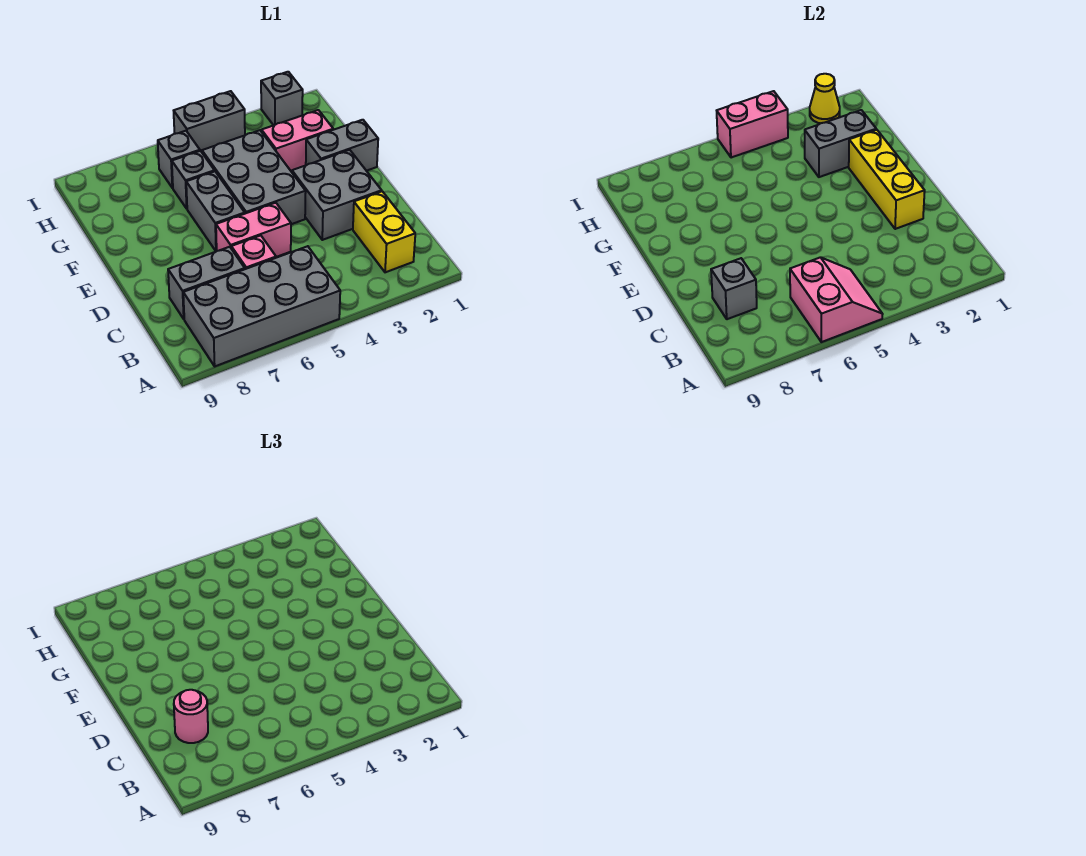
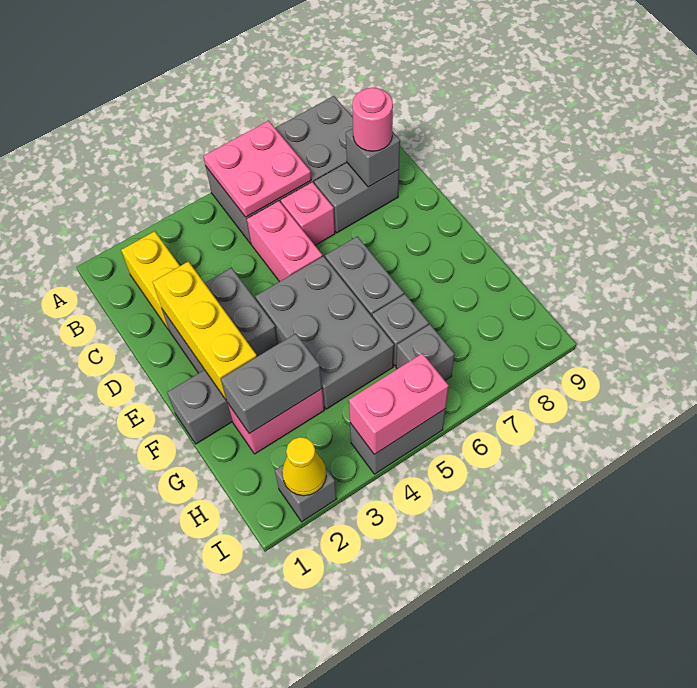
pink slope A5:B6 level 2 top 6 -> pink plate A5:B6 level 2
pink brick D5:D6 level 1 -> pink brick C5:D5 level 1

